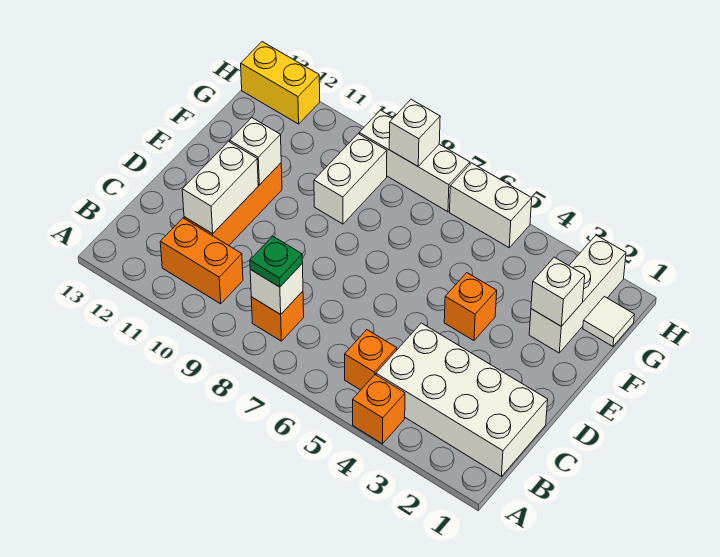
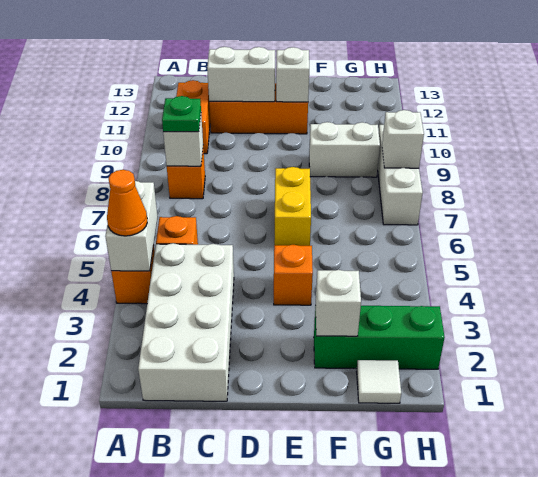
none -> orange cone A4 level 3
white brick F2:H2 level 1 -> green brick F2:H2 level 1
white brick H5:H6 level 1 -> white brick A4:A5 level 2
yellow brick H12:H13 level 1 -> yellow brick E6:E7 level 1

